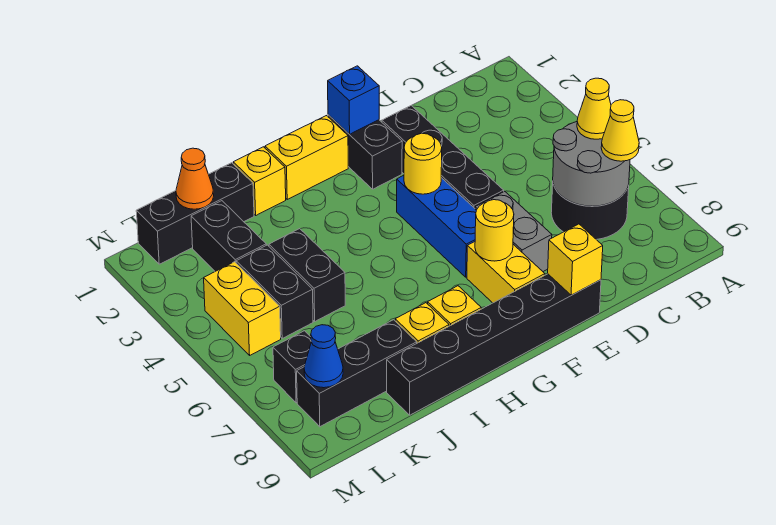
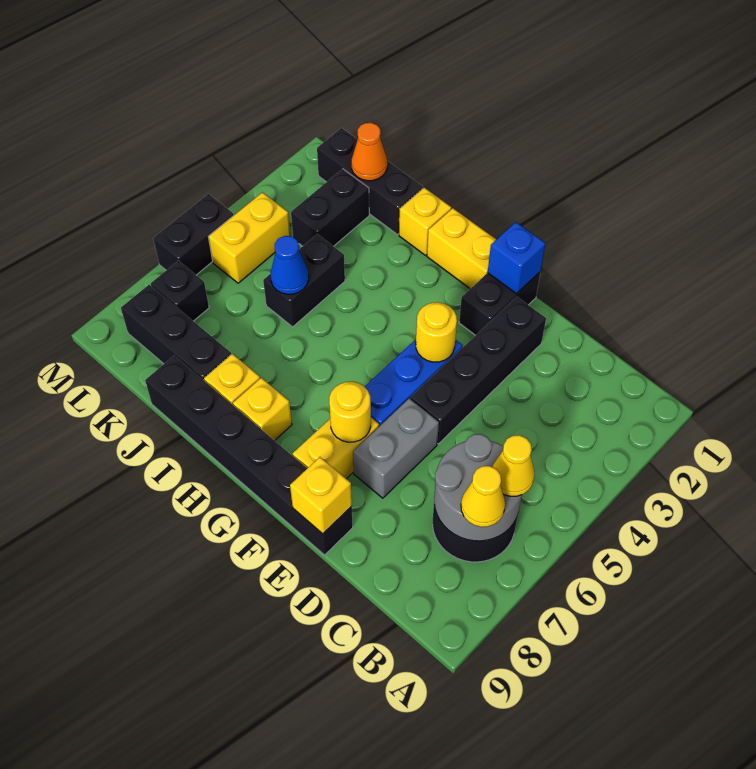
black brick K4:K5 level 1 -> black brick M5:M6 level 1
blue cone L8 level 2 -> blue cone J5 level 2

